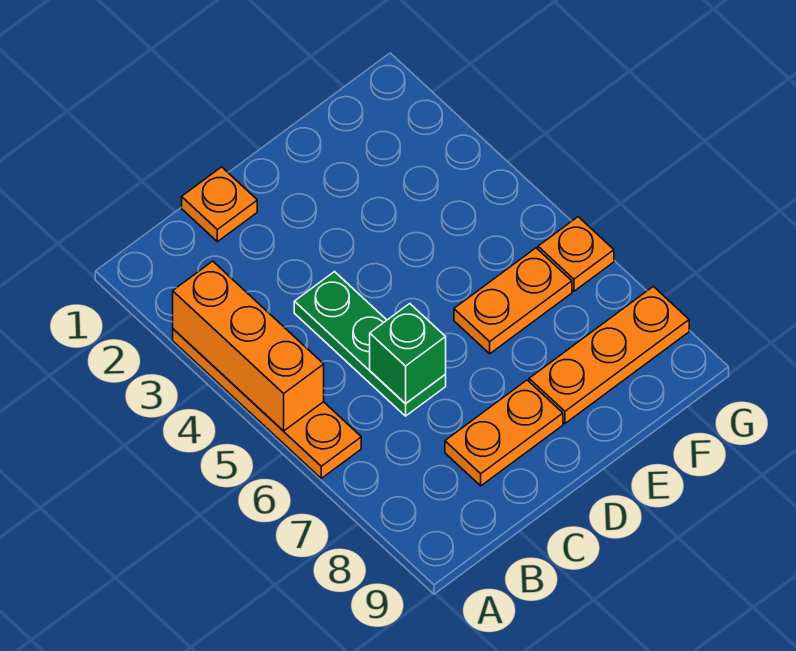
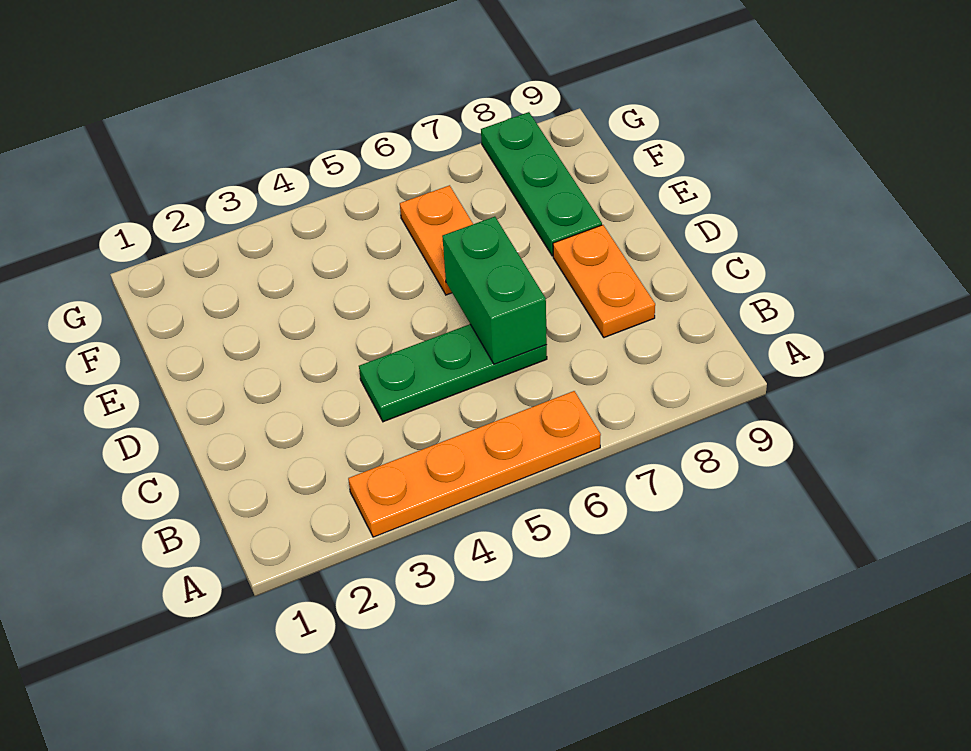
orange brick A3:A5 level 2 -> none
orange plate C1 level 1 -> none
green brick C6 level 2 -> green brick C6:D6 level 2
orange plate E8:G8 level 1 -> green plate E8:G8 level 1
orange plate G6 level 1 -> none

